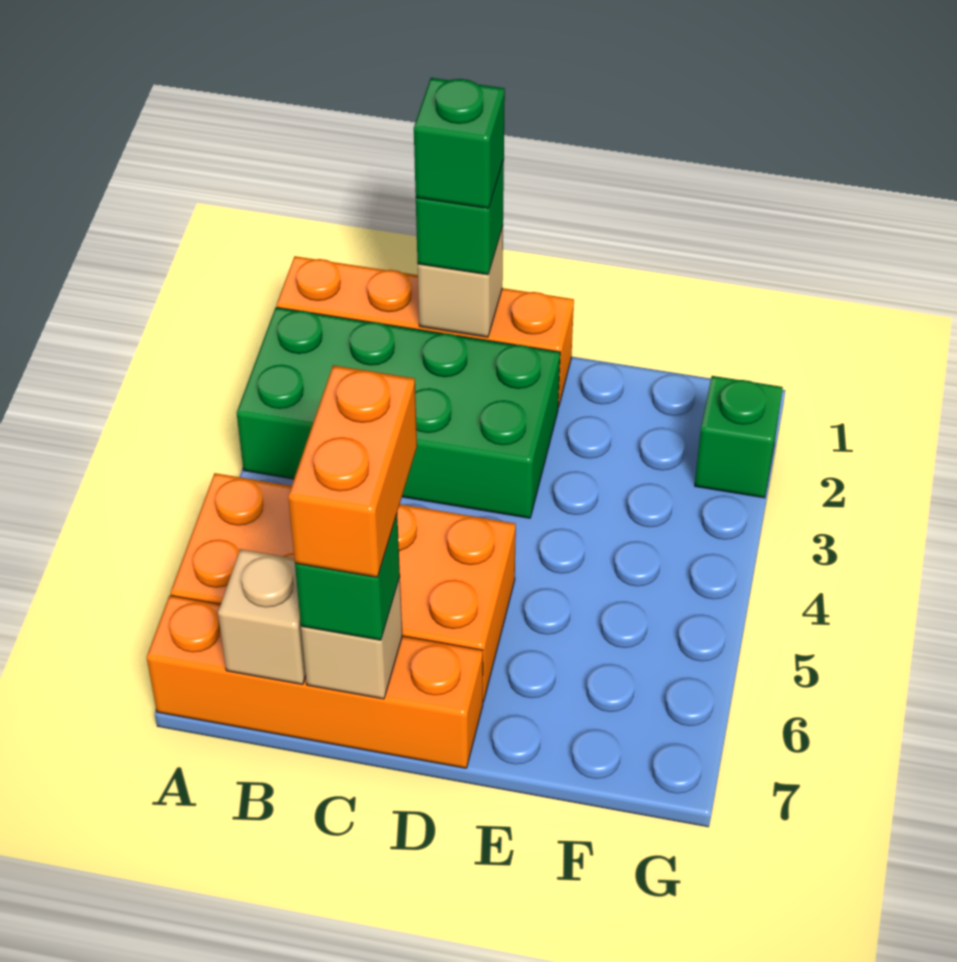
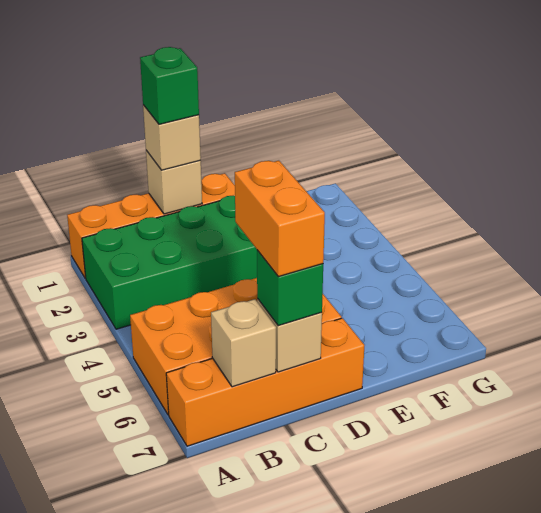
green brick C1 level 3 -> tan brick C1 level 3
green brick G2 level 1 -> none

